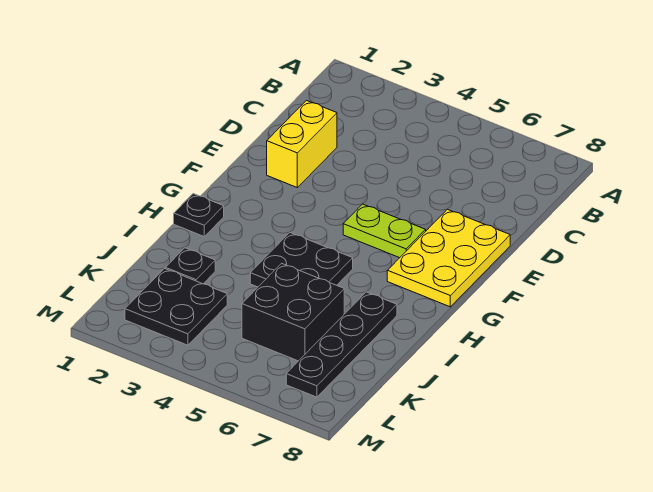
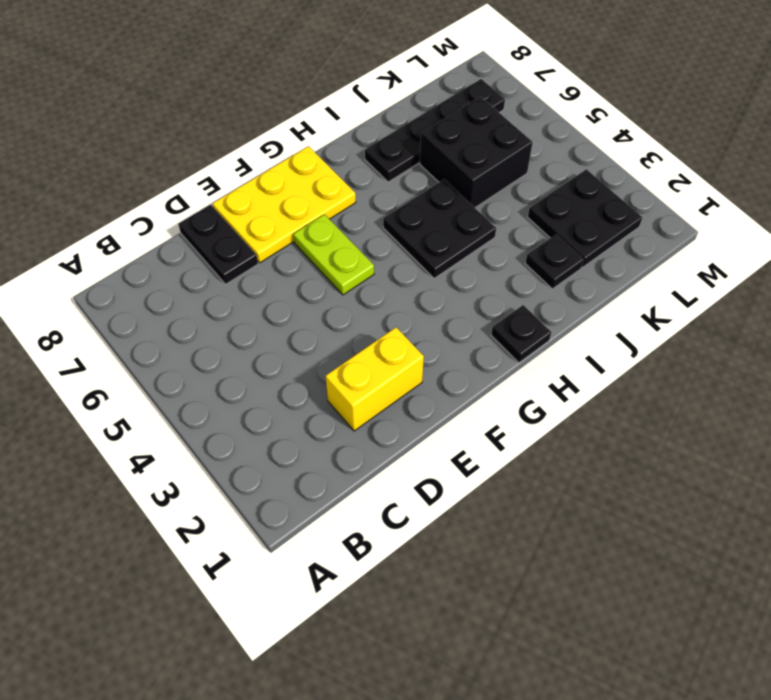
none -> black plate D7:D8 level 1

